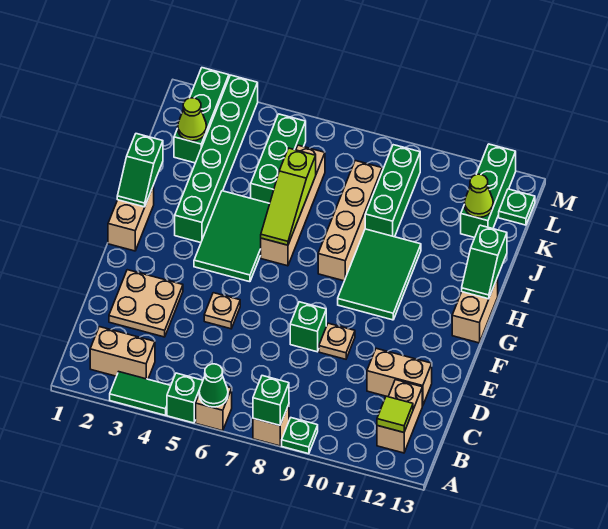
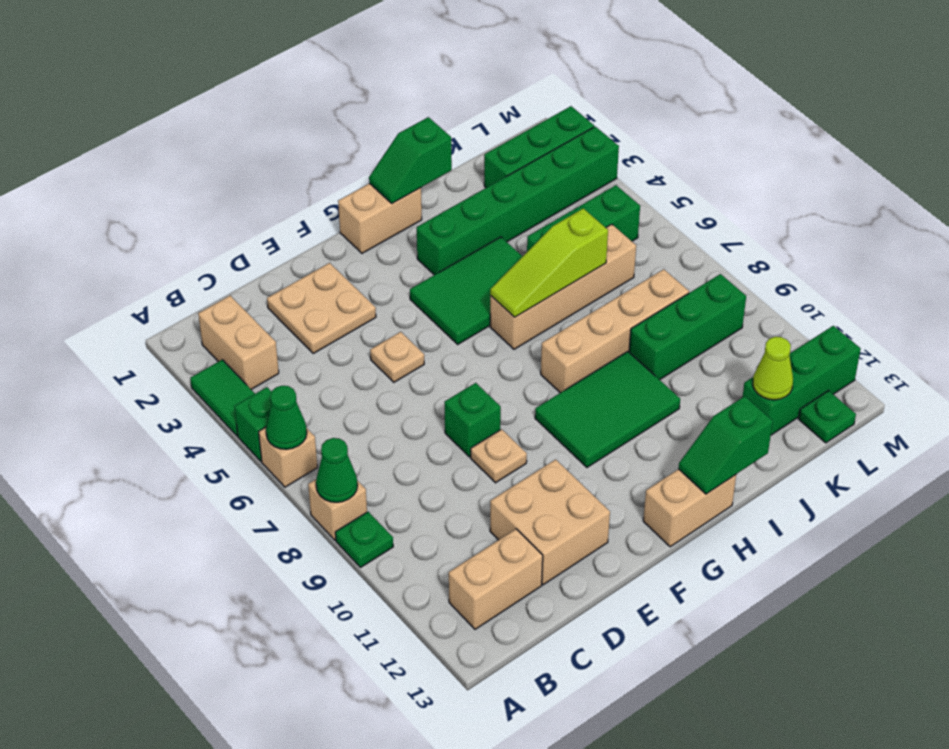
green brick A8 level 2 -> green cone A8 level 2
lime tile B12 level 2 -> none
tan brick D11:D12 level 1 -> tan brick D11:E12 level 1
lime cone K2 level 2 -> none

